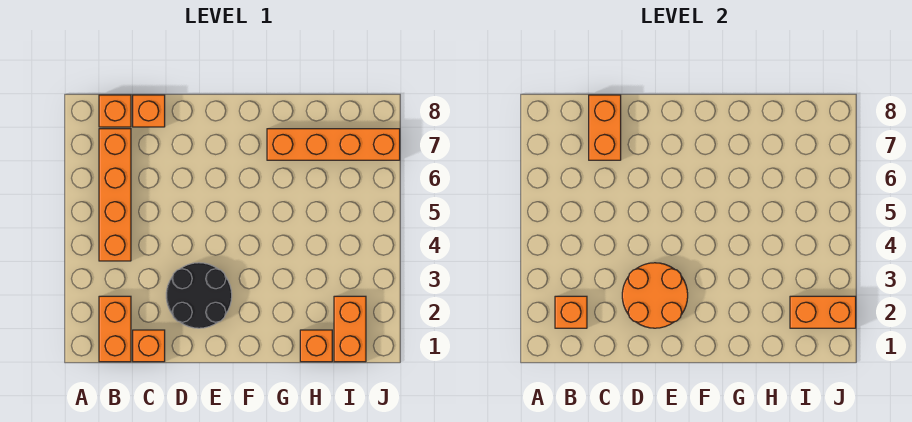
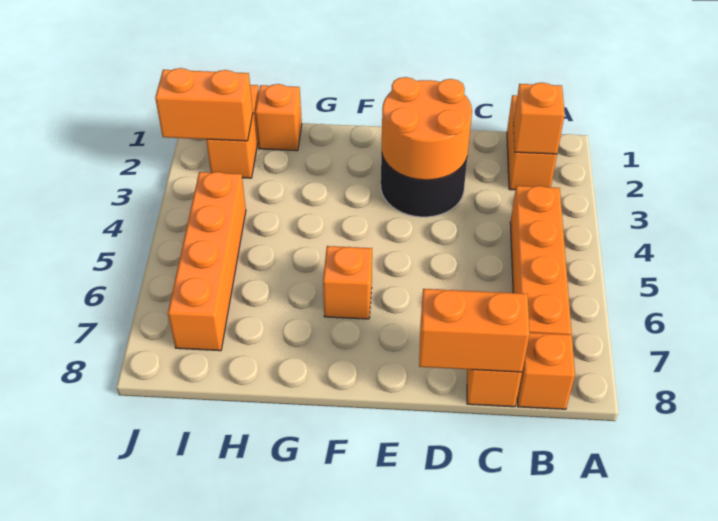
orange brick C1 level 1 -> orange brick F6 level 1
orange brick C7:C8 level 2 -> orange brick C8:D8 level 2
orange brick G7:J7 level 1 -> orange brick I4:I7 level 1

